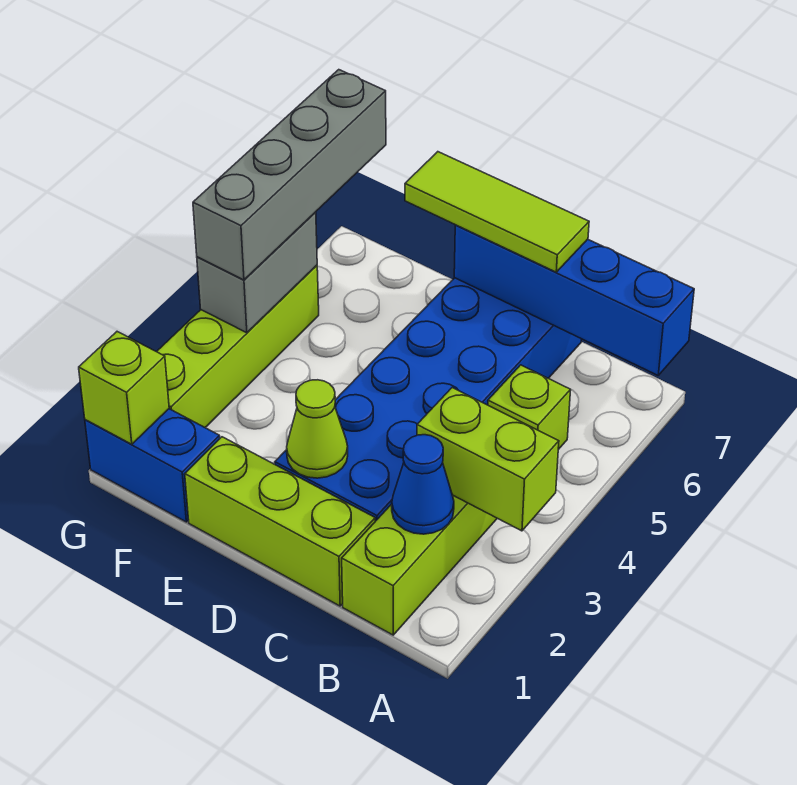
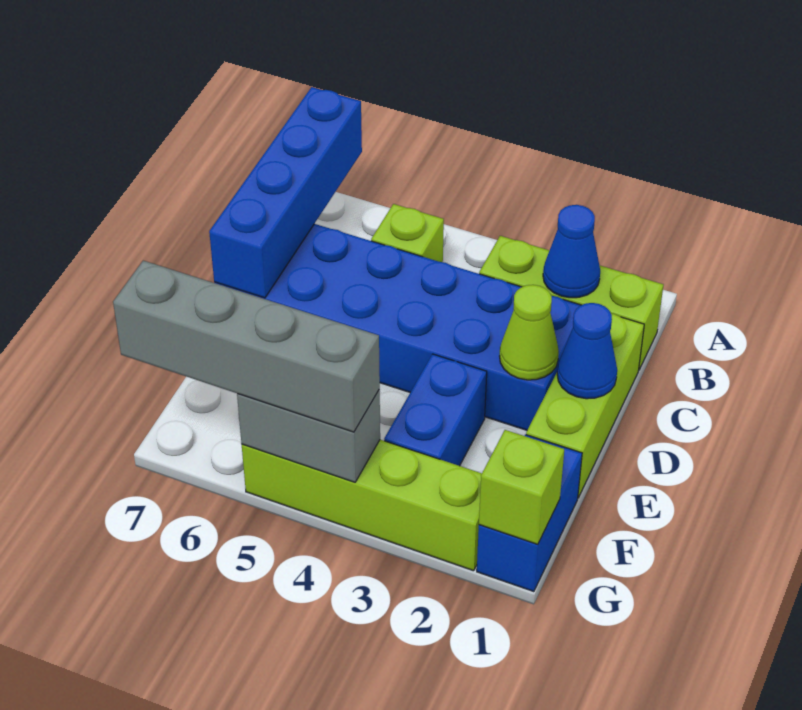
lime brick A3:B3 level 2 -> none
lime tile C7:E7 level 3 -> none
none -> blue cone D1 level 2
none -> blue brick E3:F3 level 1

